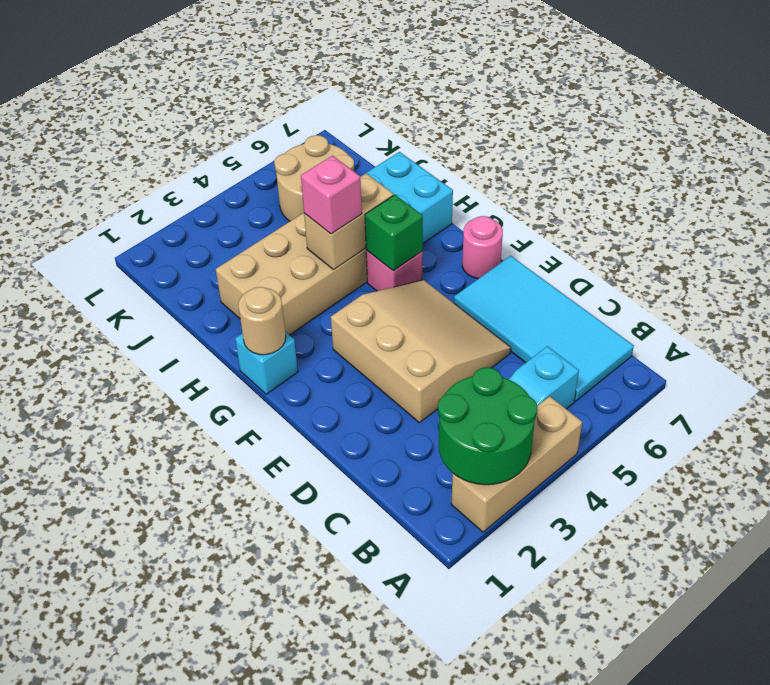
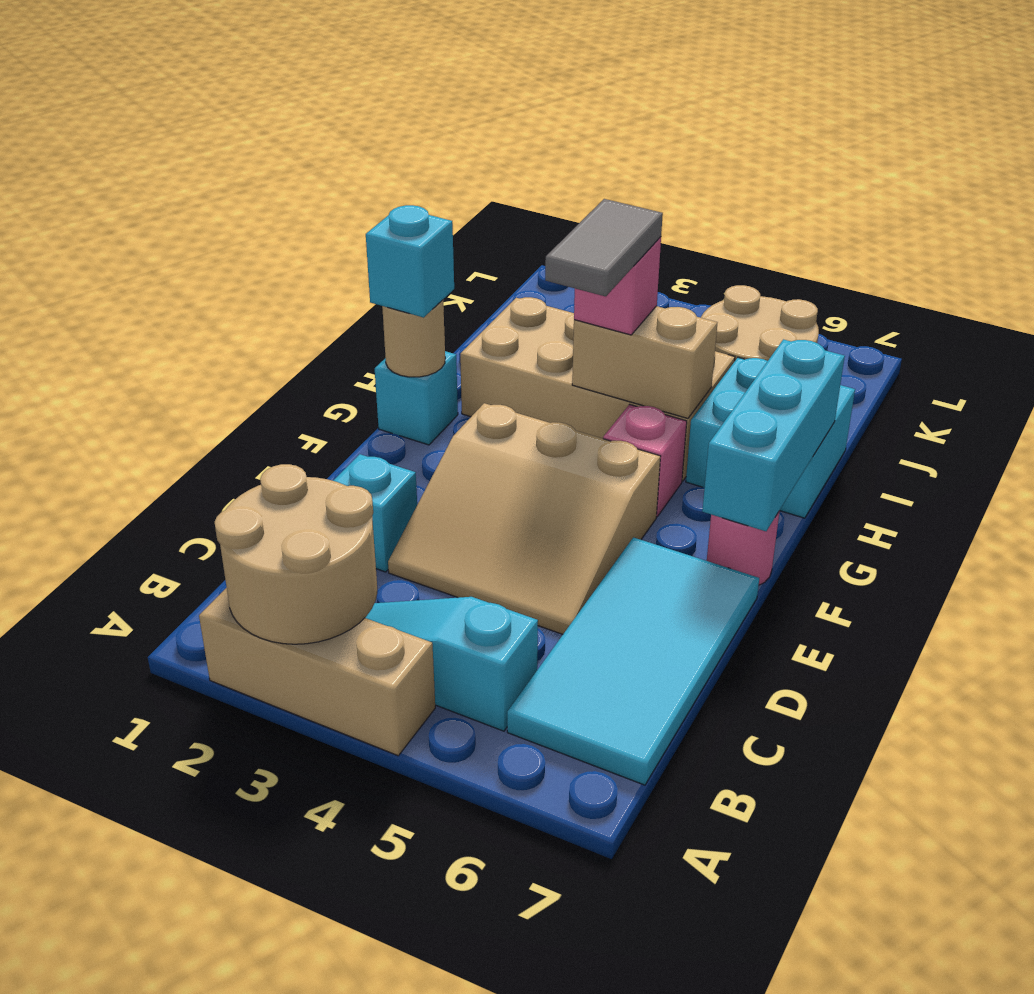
green round brick A2:B3 level 2 -> tan round brick A2:B3 level 2
none -> cyan brick D2 level 1
tan slope D3:F5 level 1 top 3 -> tan slope D3:F5 level 1 top F
none -> cyan brick F7:H7 level 2
none -> cyan brick G1 level 3
none -> grey tile G4:H4 level 4
green brick G5 level 2 -> none

